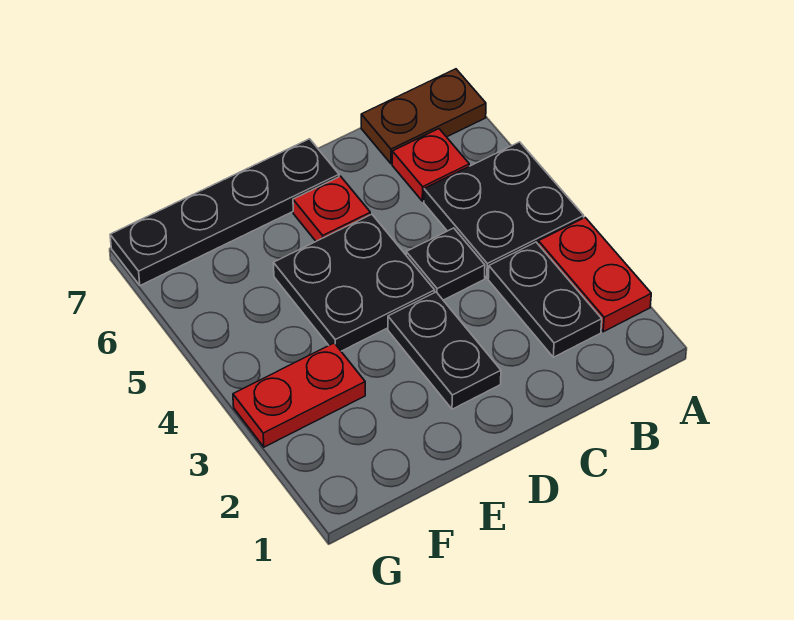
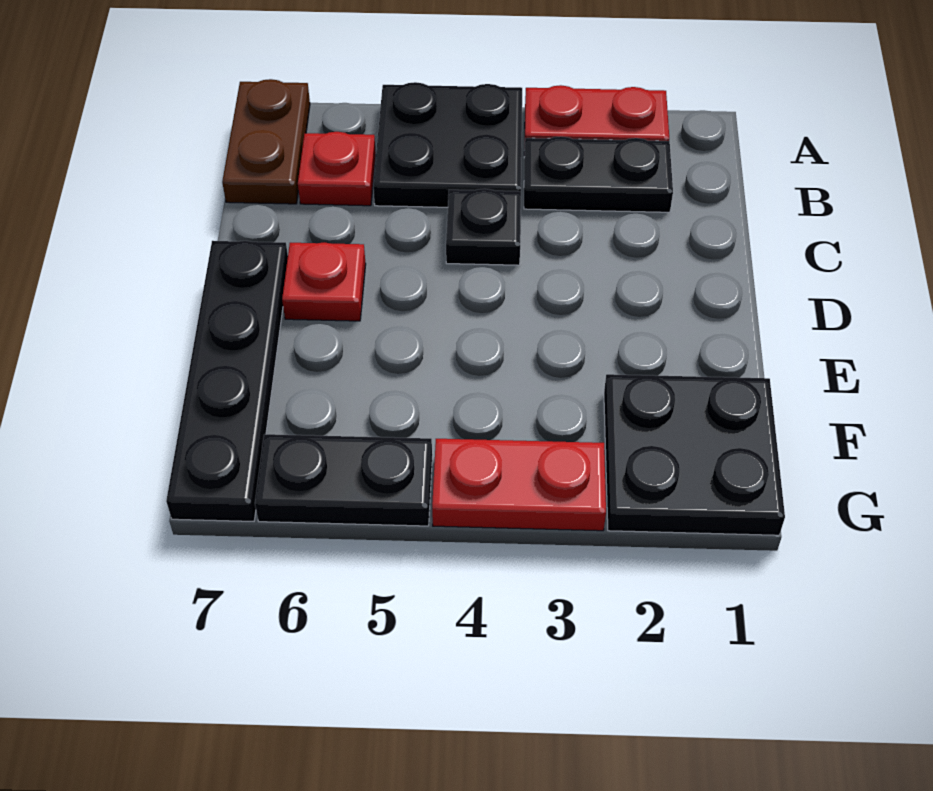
black plate D2:D3 level 1 -> black plate G5:G6 level 1
black plate D4:E5 level 1 -> black plate F1:G2 level 1
red plate F3:G3 level 1 -> red plate G3:G4 level 1

